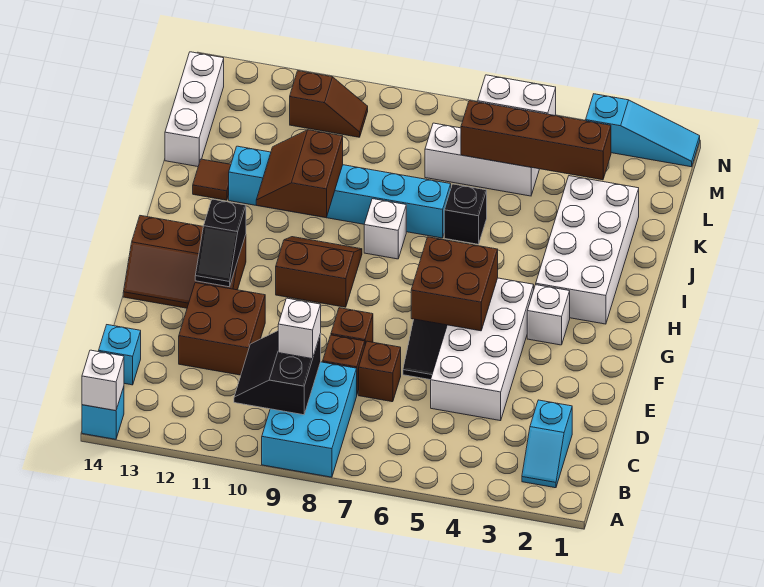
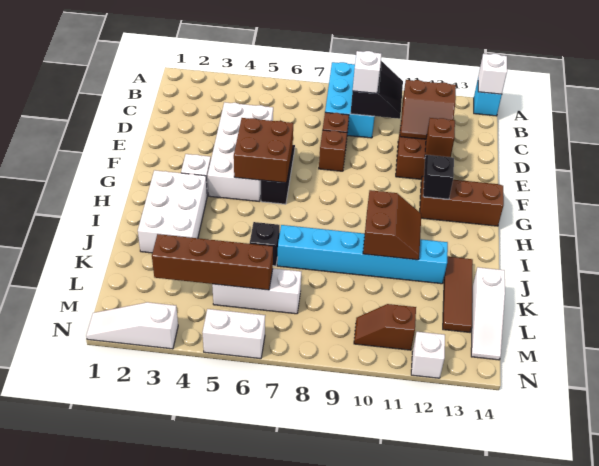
cyan slope B2:C2 level 1 top C -> none
cyan brick C14 level 1 -> none
brown brick D7 level 1 -> brown brick E12 level 2
brown slope G9:H10 level 1 top G -> brown slope C11:D12 level 2 top C
white brick H2:K3 level 1 -> white brick H2:J3 level 1
white brick I8 level 1 -> white brick N12 level 1
brown tile J13 level 1 -> brown tile J13:L13 level 1
white brick K14:M14 level 1 -> white slope K14:M14 level 1 top K
cyan slope N1:N3 level 1 top 3 -> white slope N1:N3 level 1 top 3

